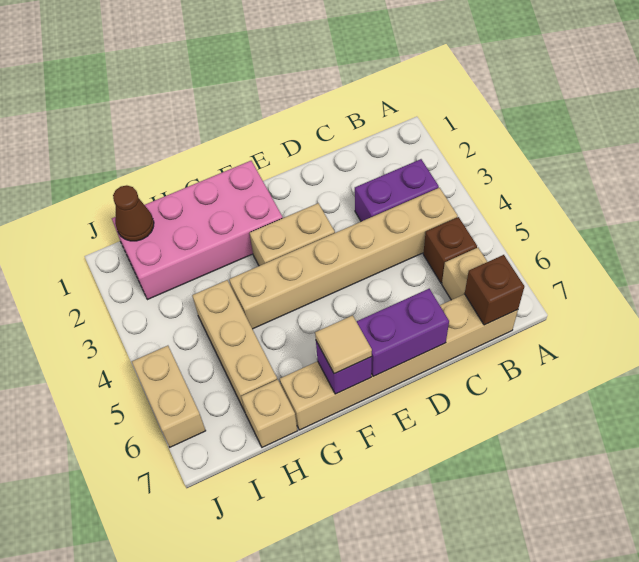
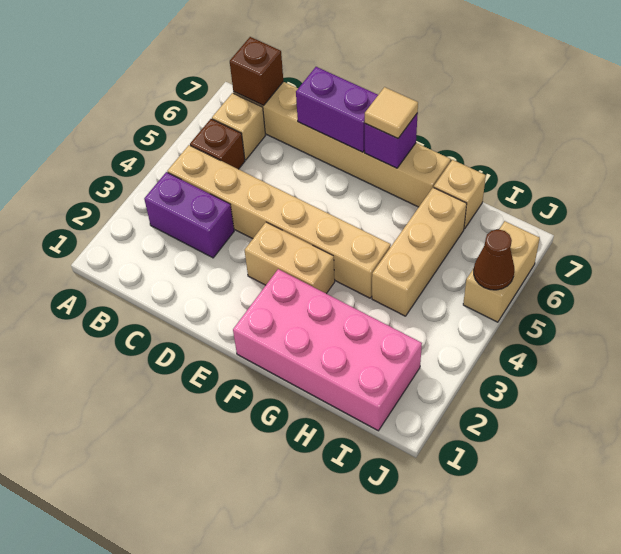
brown cone I1 level 2 -> brown cone J5 level 2

